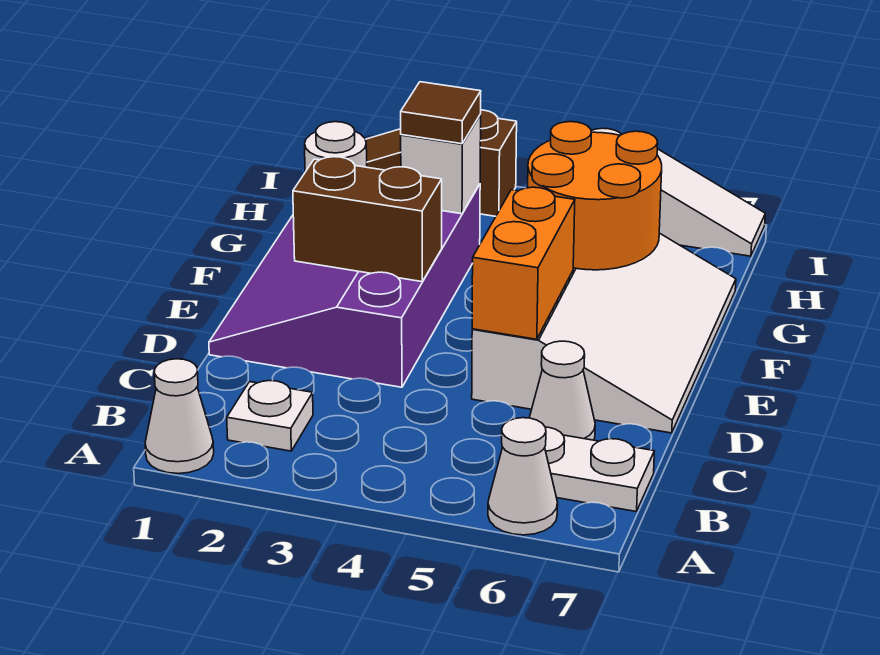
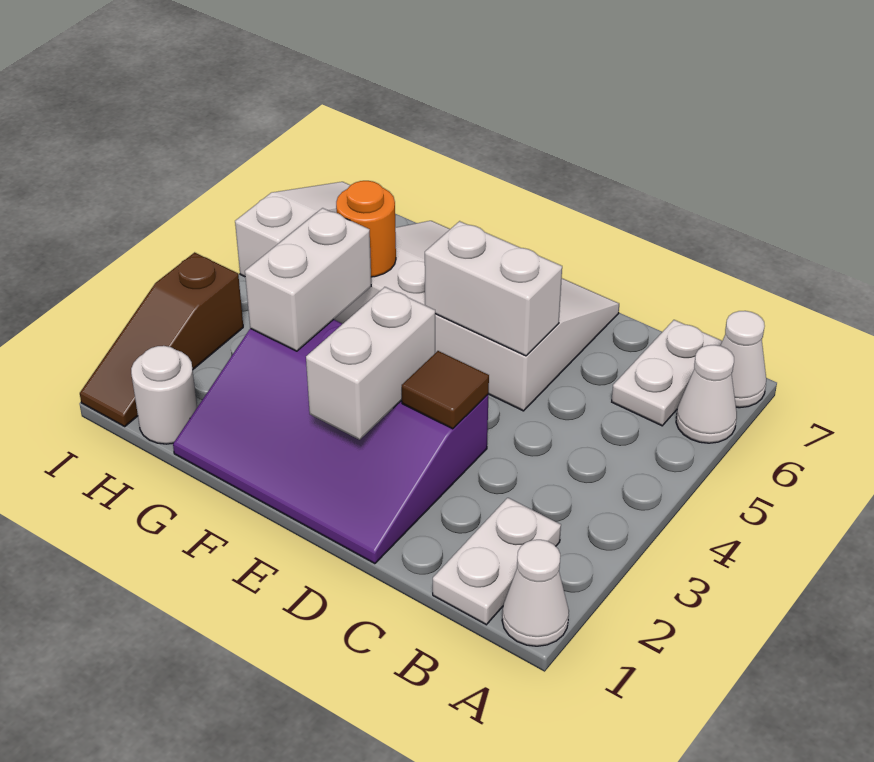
white plate B2 level 1 -> white plate B1:B2 level 1
white cone C6 level 1 -> white cone A7 level 1
orange brick D5:E5 level 2 -> white brick D5:E5 level 2
brown brick E2:E3 level 2 -> white brick E2:E3 level 2
orange round brick F5:G6 level 2 -> orange round brick G5 level 2
white brick G3 level 2 -> white brick G3:G4 level 2
brown tile G3 level 3 -> brown tile D3 level 2

